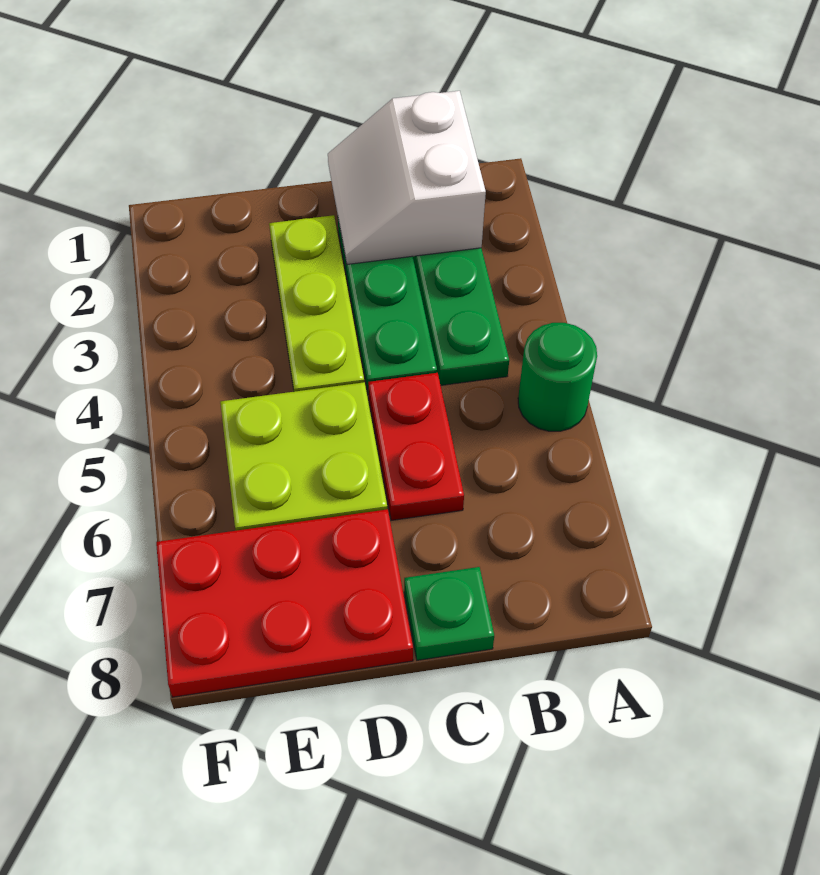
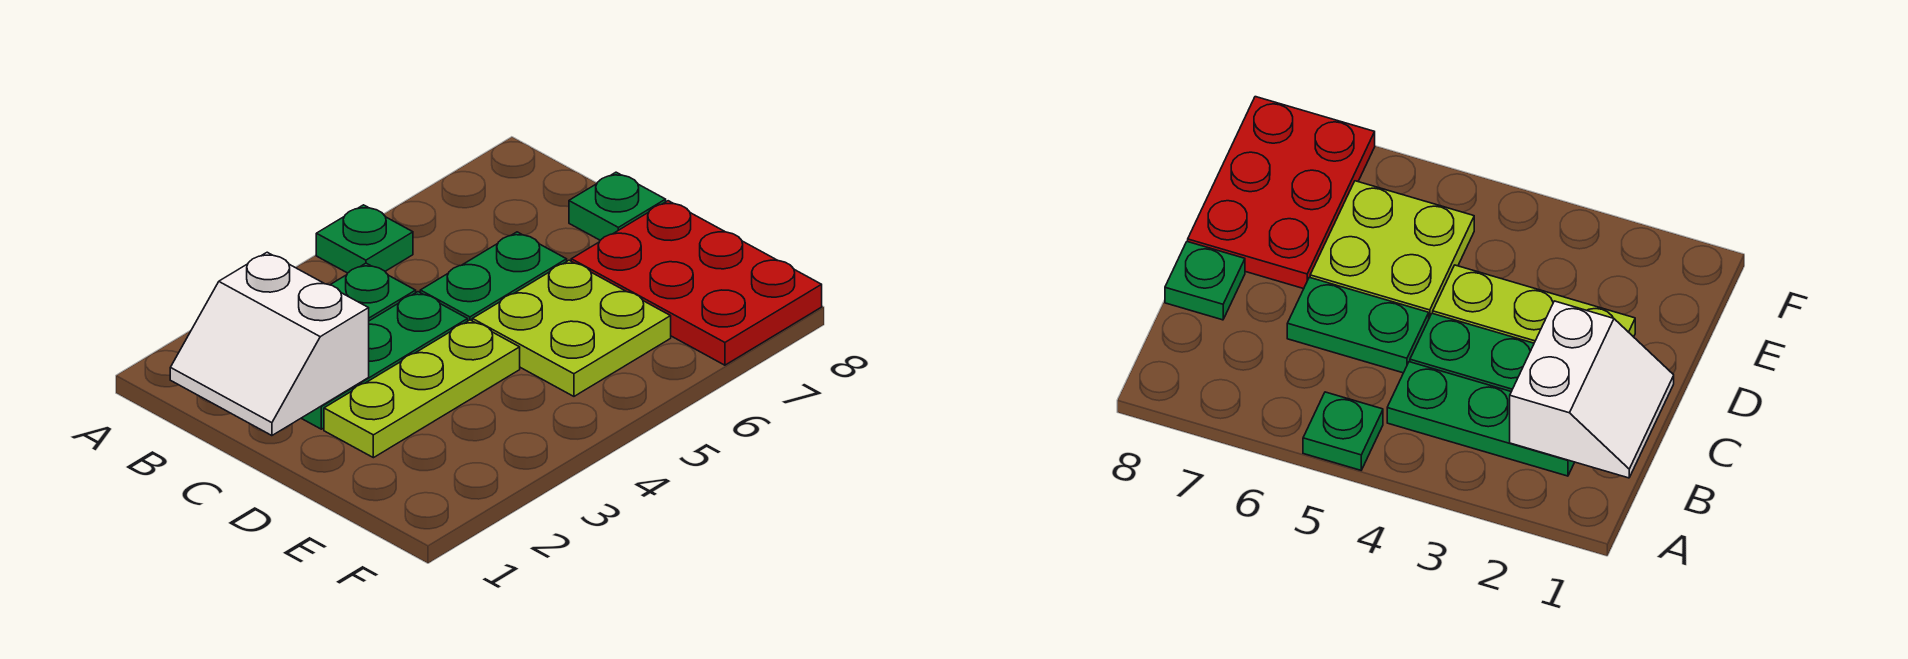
green round brick A5 level 1 -> green plate A5 level 1
white slope B1:C2 level 2 top B -> white slope B1:C2 level 2 top 2
red plate C5:C6 level 1 -> green plate C5:C6 level 1

